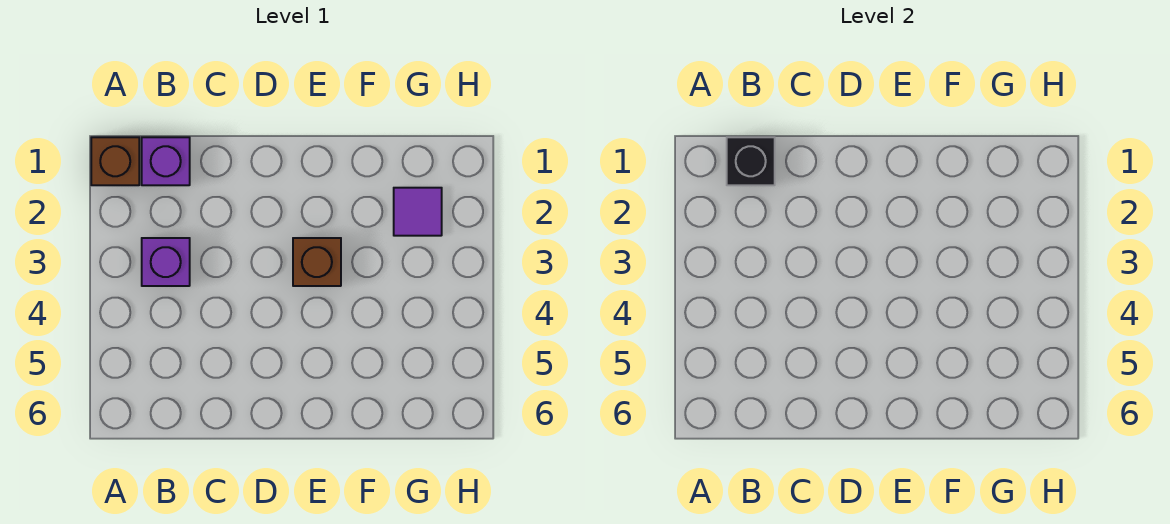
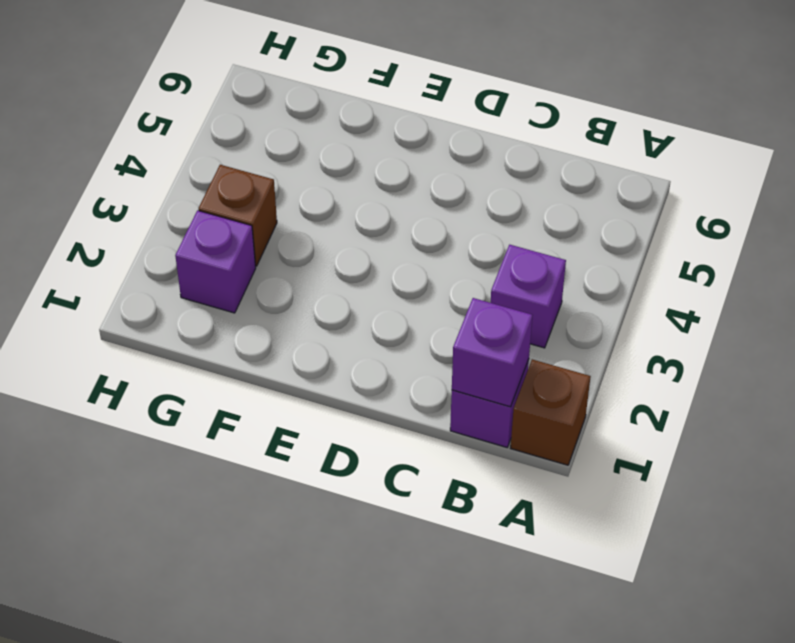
black brick B1 level 2 -> purple brick B1 level 2
brown brick E3 level 1 -> brown brick G3 level 1
purple tile G2 level 1 -> purple brick G2 level 1

